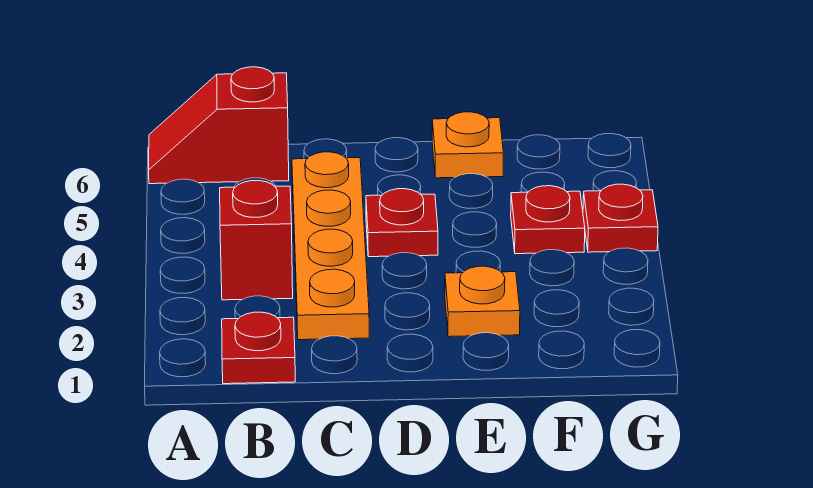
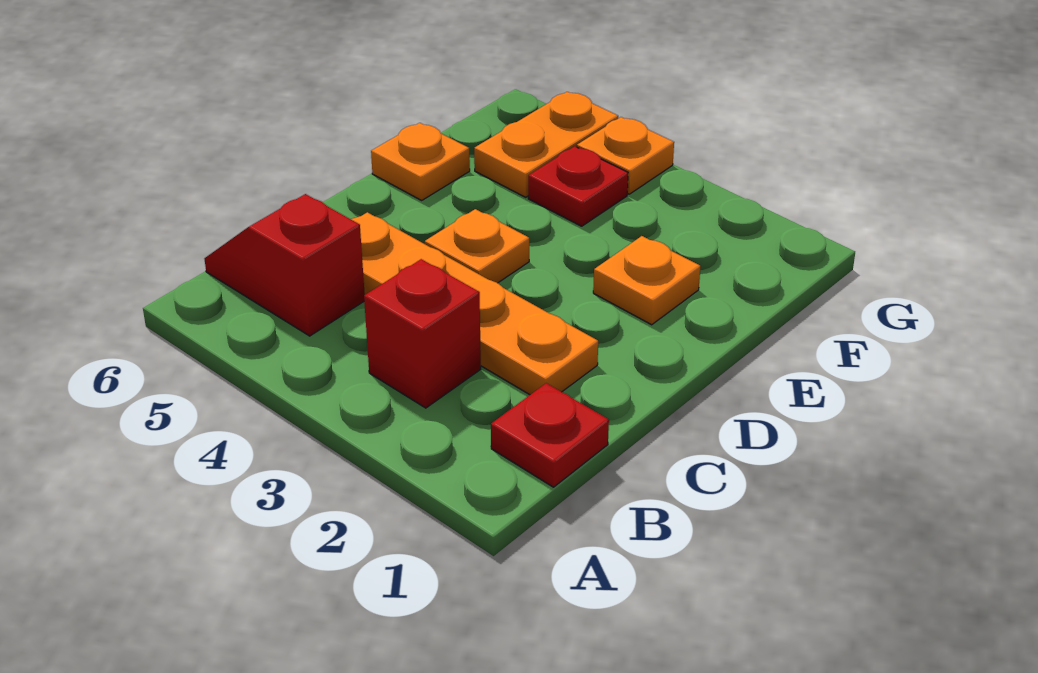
red slope A6:B6 level 1 top B -> red slope B5:B6 level 1 top 5
red plate D4 level 1 -> orange plate D4 level 1
none -> orange plate F5:G5 level 1
red plate G4 level 1 -> orange plate G4 level 1

